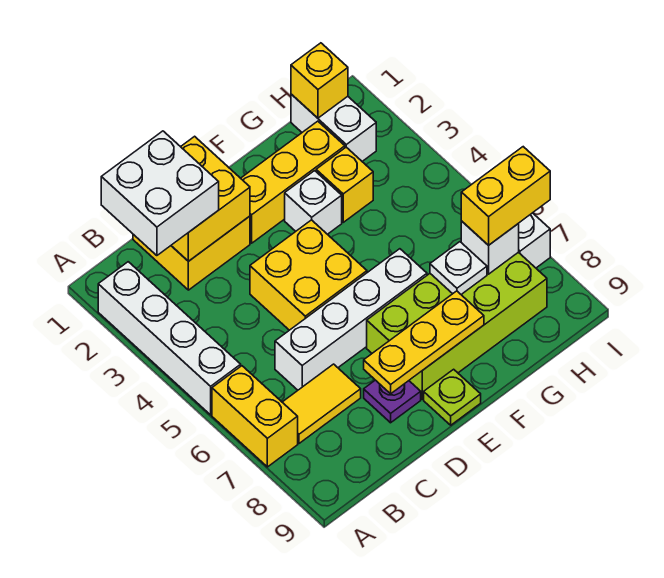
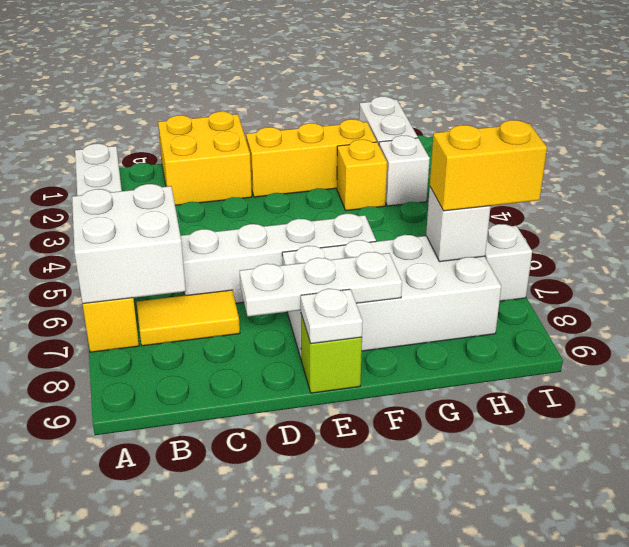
white brick B1:C2 level 3 -> white brick A6:B7 level 2
yellow brick C1:D2 level 2 -> none
yellow brick D4:E5 level 1 -> none
purple plate D8 level 1 -> none
yellow plate D8:F8 level 2 -> white plate D8:F8 level 2
lime brick E7:H8 level 1 -> white brick E7:H8 level 1
lime plate E9 level 1 -> lime brick E9 level 1
white brick F3 level 1 -> white brick H3 level 1
white plate G7 level 2 -> white plate E9 level 2
yellow brick H1 level 2 -> none

